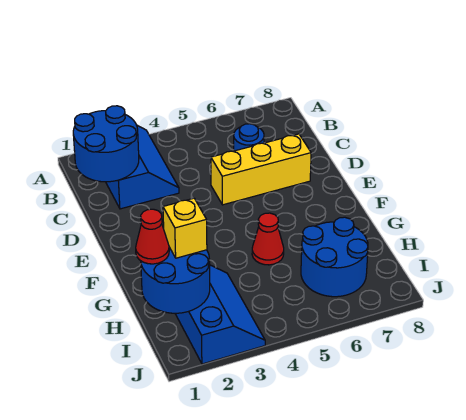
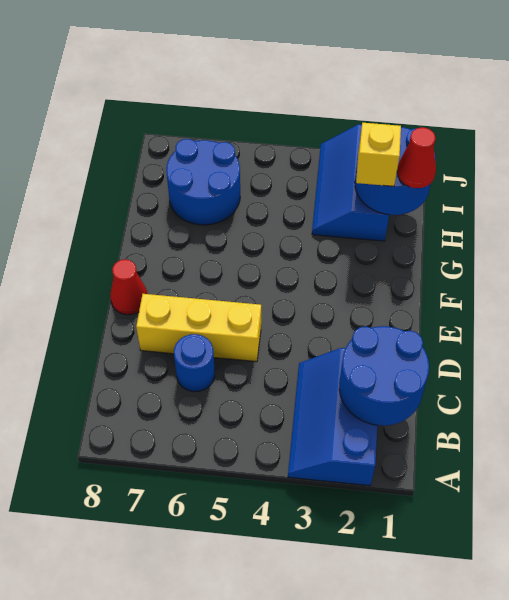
red cone G5 level 1 -> red cone E8 level 1

